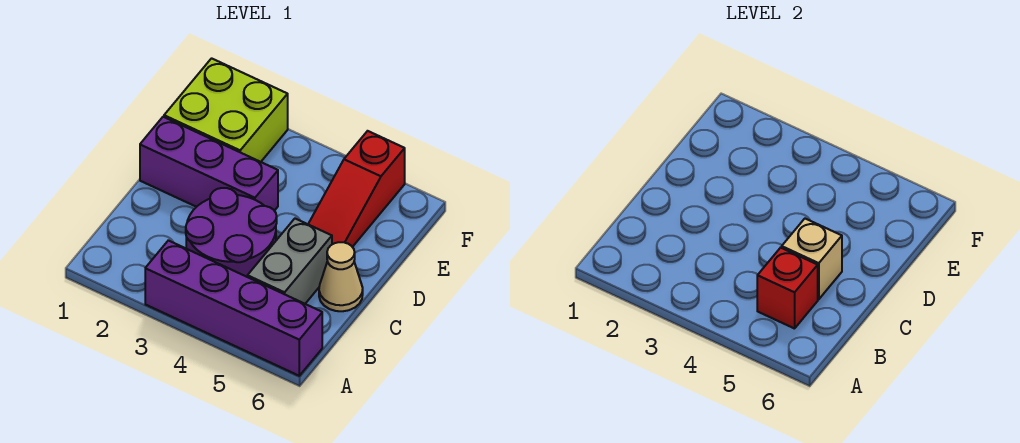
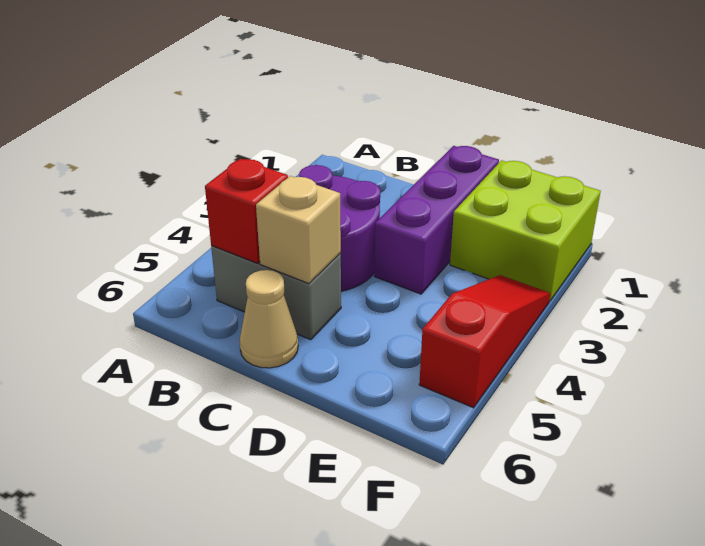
purple brick A3:A6 level 1 -> none
red slope D5:F5 level 1 top F -> red slope F3:F5 level 1 top 5

